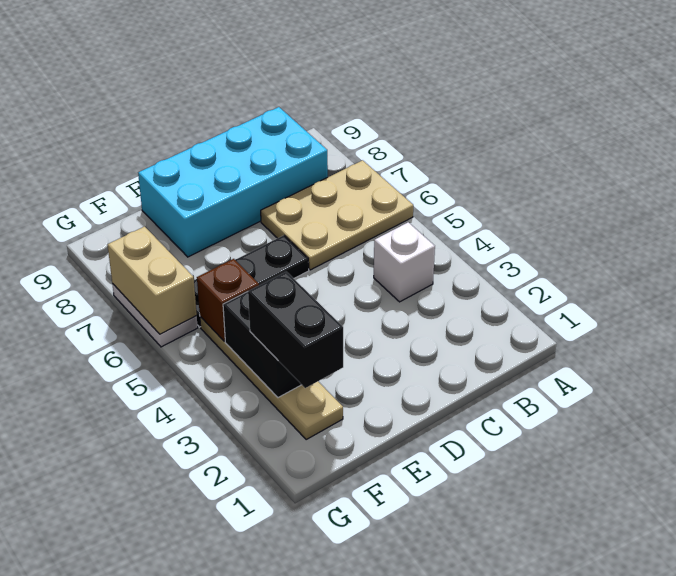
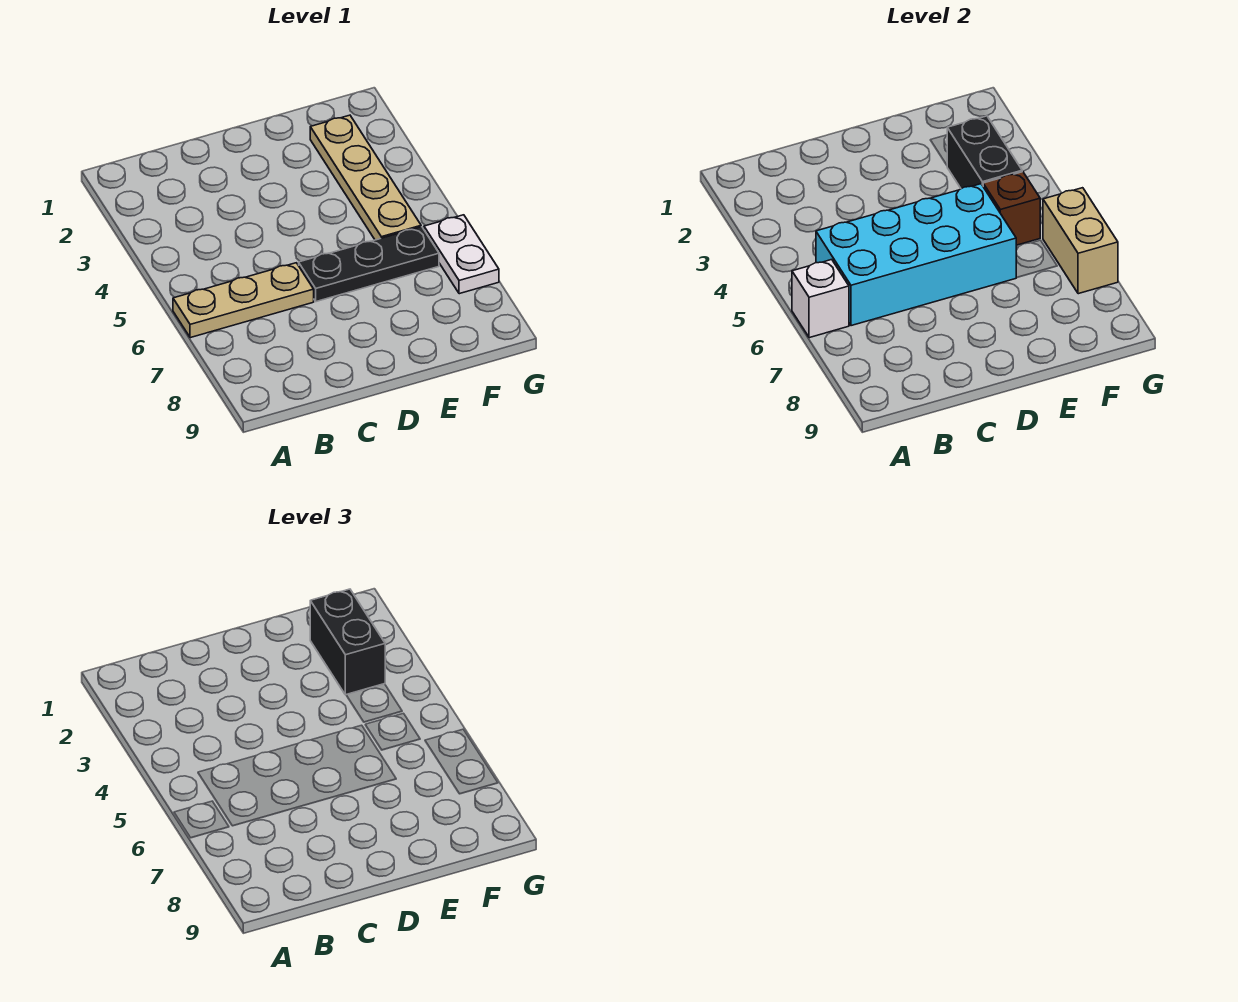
tan plate A6:C7 level 1 -> tan plate A6:C6 level 1
white brick B4 level 1 -> white brick A6 level 2
cyan brick B8:E9 level 1 -> cyan brick B5:E6 level 2

